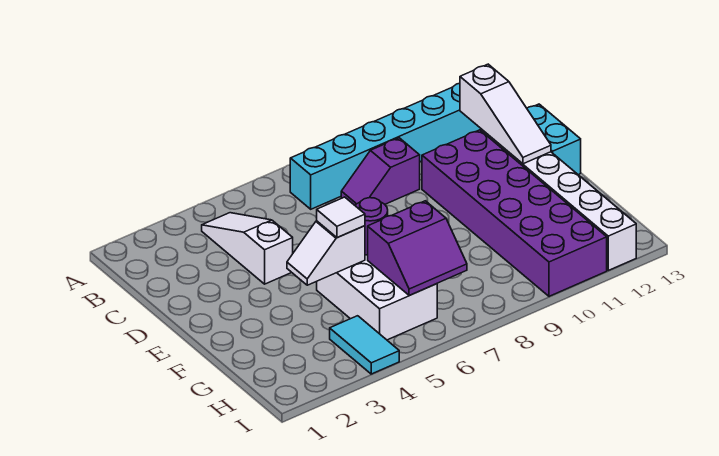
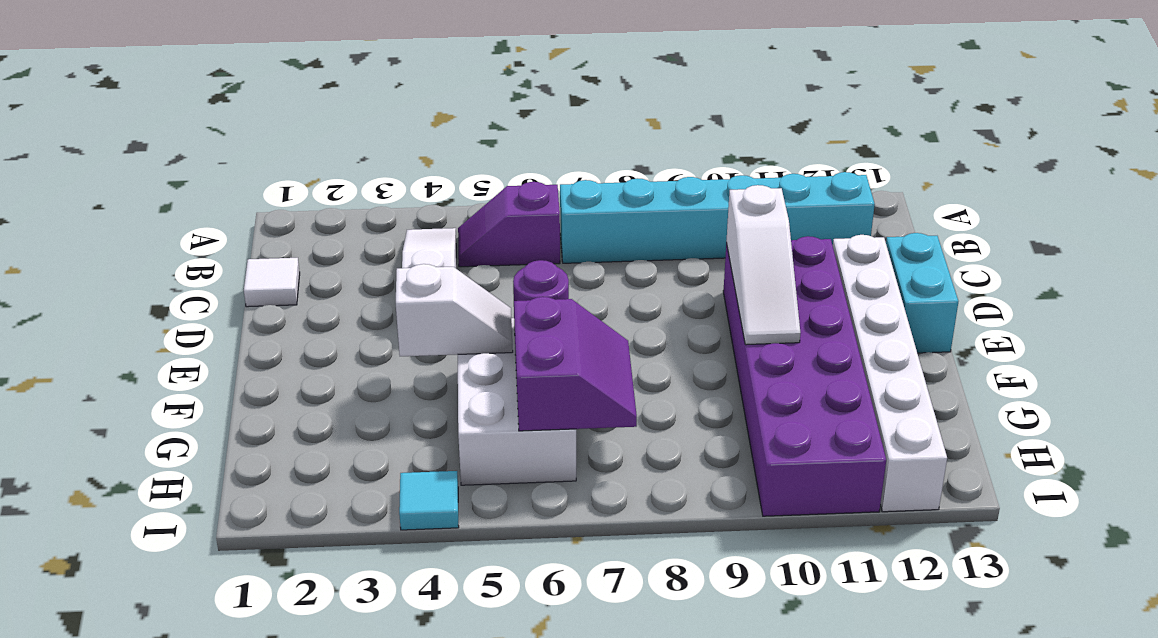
purple slope C8:C9 level 1 top 9 -> purple slope B5:B6 level 1 top 6
white slope C12:E12 level 2 top C -> white slope D10:F10 level 2 top D
white slope F4:F5 level 2 top 5 -> white slope F4:F5 level 2 top 4
white tile F5 level 3 -> white tile C1 level 1
purple slope G6:H7 level 2 top G -> purple slope G6:H7 level 2 top 6
cyan tile H4:I4 level 1 -> cyan tile I4 level 1

